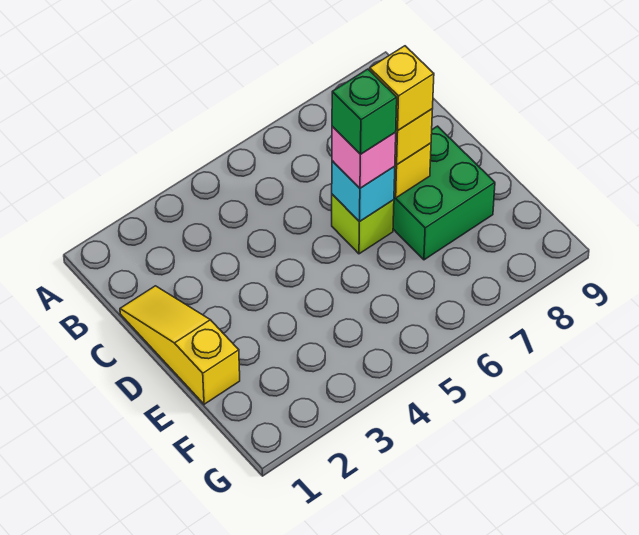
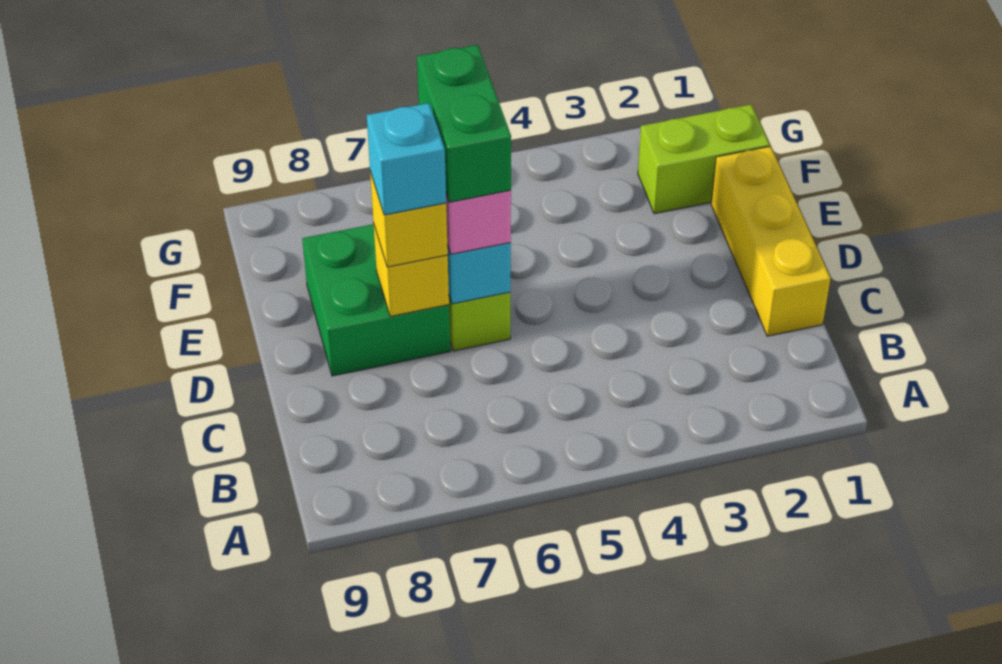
yellow slope C1:E1 level 1 top E -> yellow brick C1:E1 level 1
green brick D6 level 4 -> green brick D6:E6 level 4
yellow brick D7 level 4 -> cyan brick D7 level 4
none -> lime brick F1:F2 level 1

